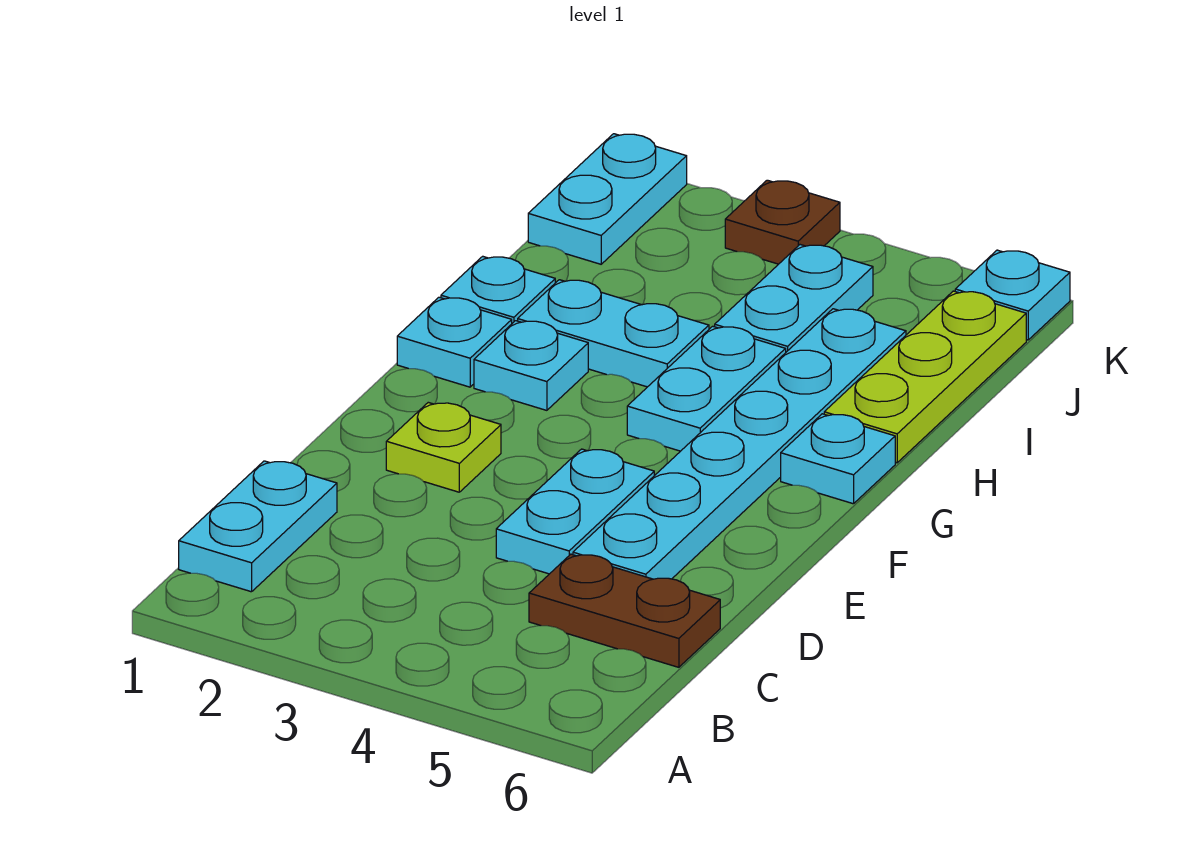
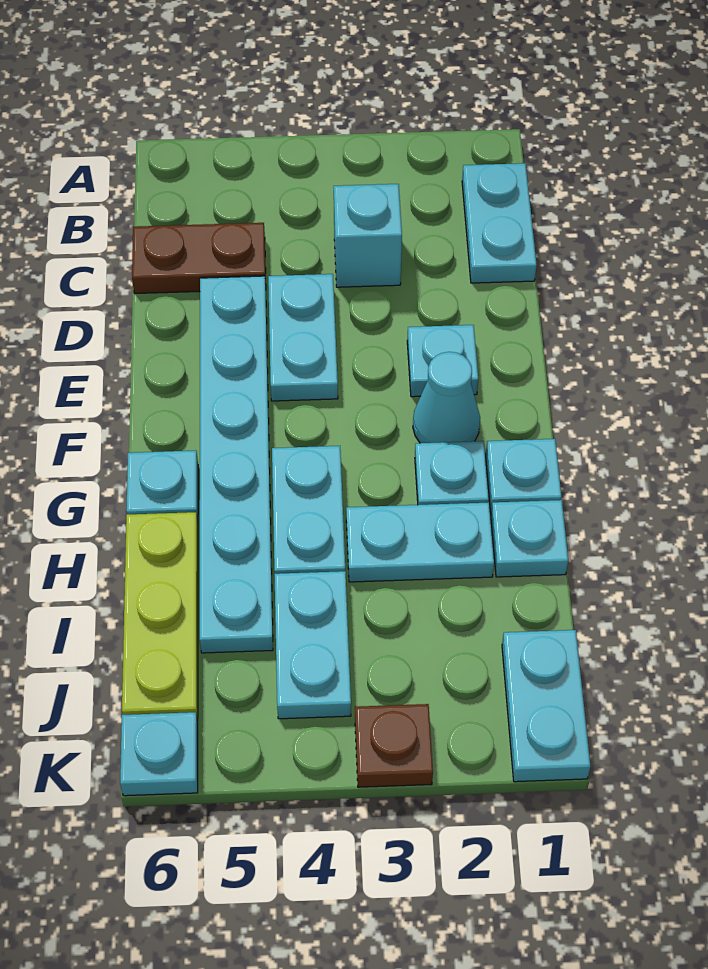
none -> cyan brick C3 level 1
lime plate E2 level 1 -> cyan plate E2 level 1
none -> cyan cone F2 level 1

